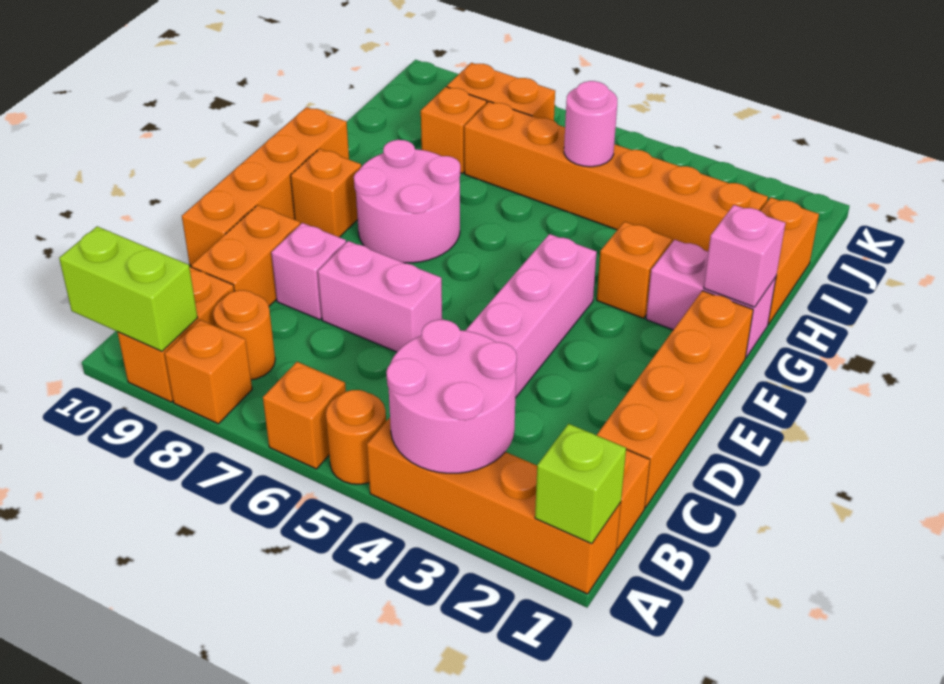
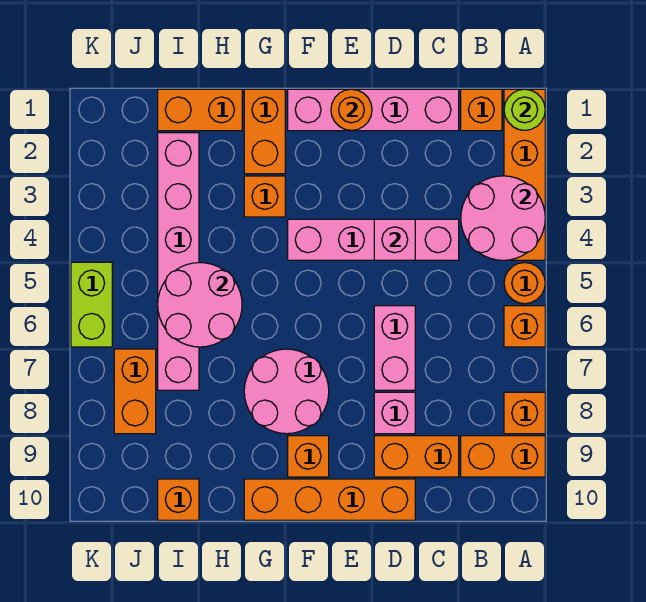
lime brick A1 level 2 -> lime round brick A1 level 2
lime brick A9:A10 level 2 -> lime brick K5:K6 level 1
orange round brick B8 level 1 -> orange round brick E1 level 2
orange brick C1:F1 level 1 -> pink brick C1:F1 level 1
pink brick G1:G2 level 1 -> orange brick G1:G2 level 1
pink brick G1 level 2 -> pink brick D4 level 2
orange brick I2:I7 level 1 -> pink brick I2:I7 level 1
pink round brick I5 level 2 -> pink round brick H5:I6 level 2
orange brick I8 level 1 -> orange brick I10 level 1

